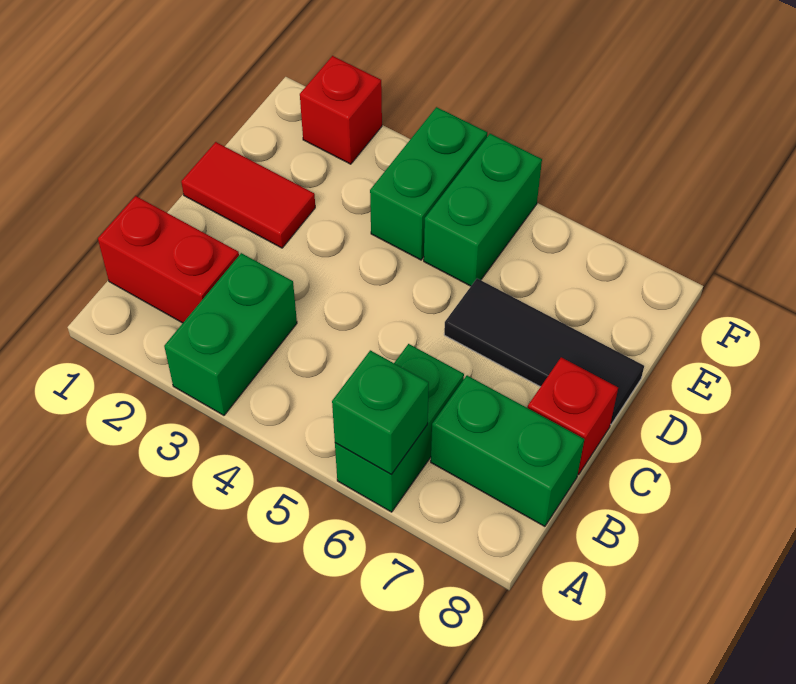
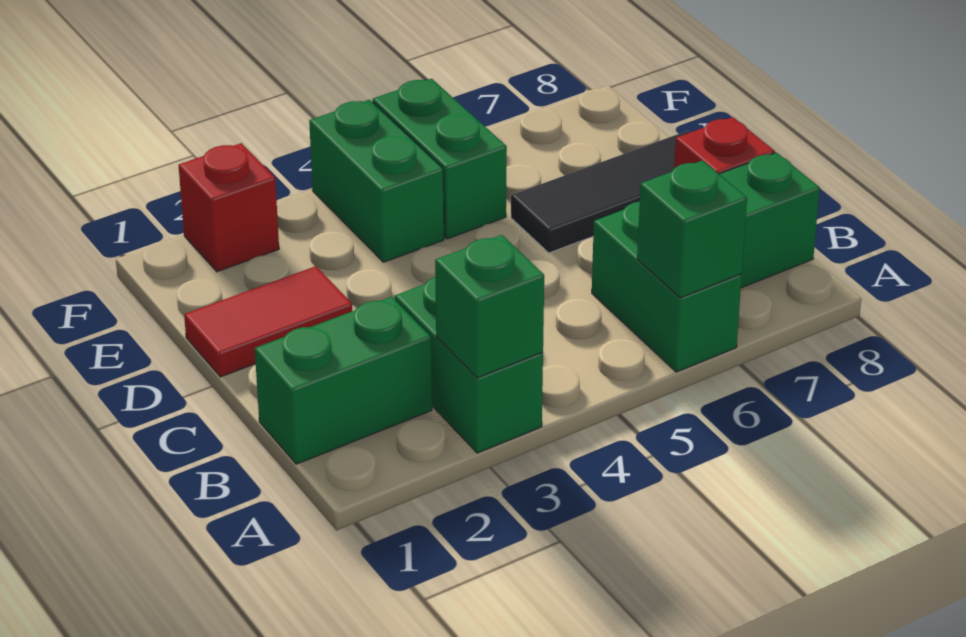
none -> green brick A3 level 2
red brick B1:B2 level 1 -> green brick B1:B2 level 1

